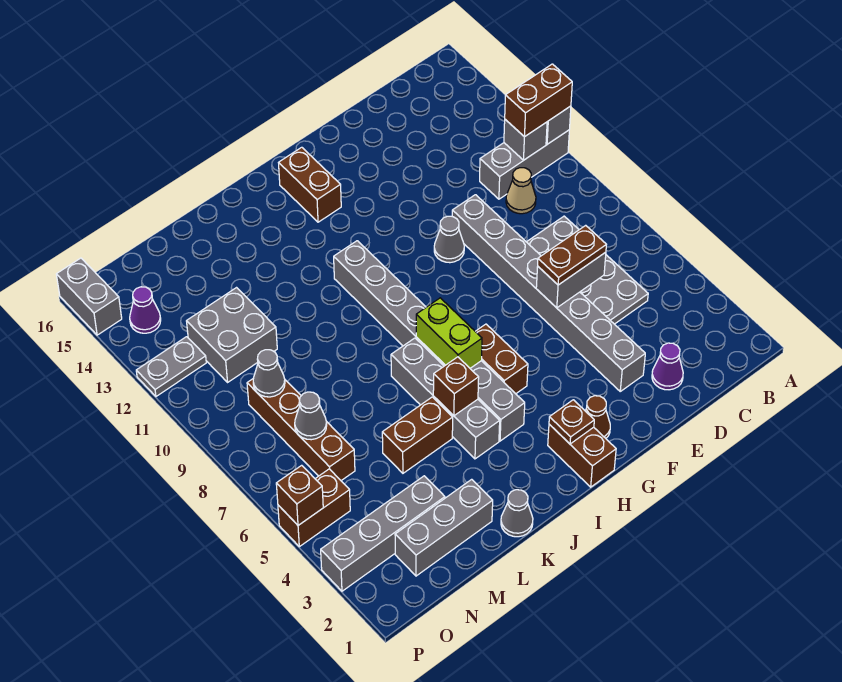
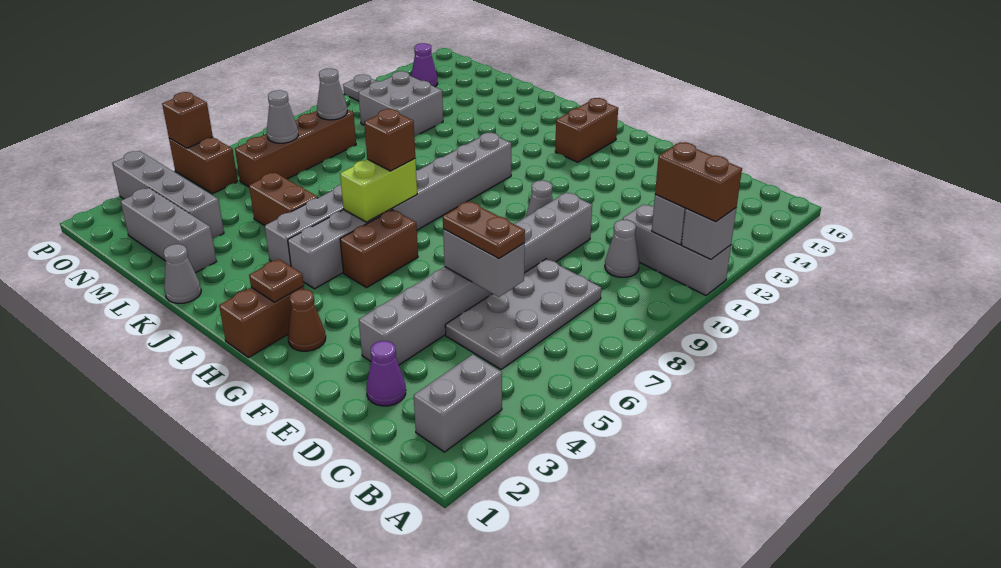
tan cone C10 level 1 -> grey cone C10 level 1
brown brick J5 level 2 -> brown brick I7 level 3
grey brick P15:P16 level 1 -> grey brick B2:B3 level 1

